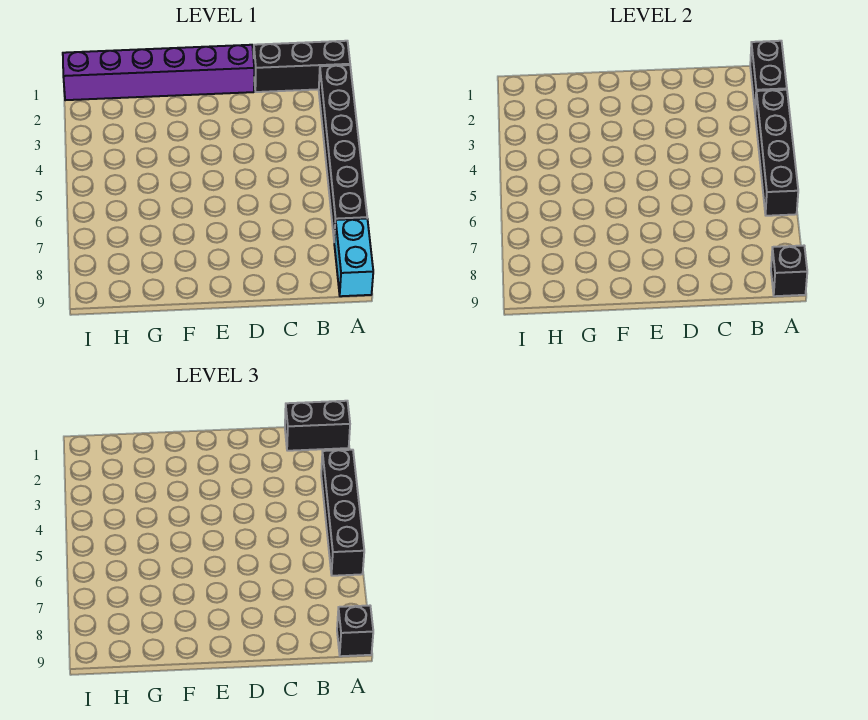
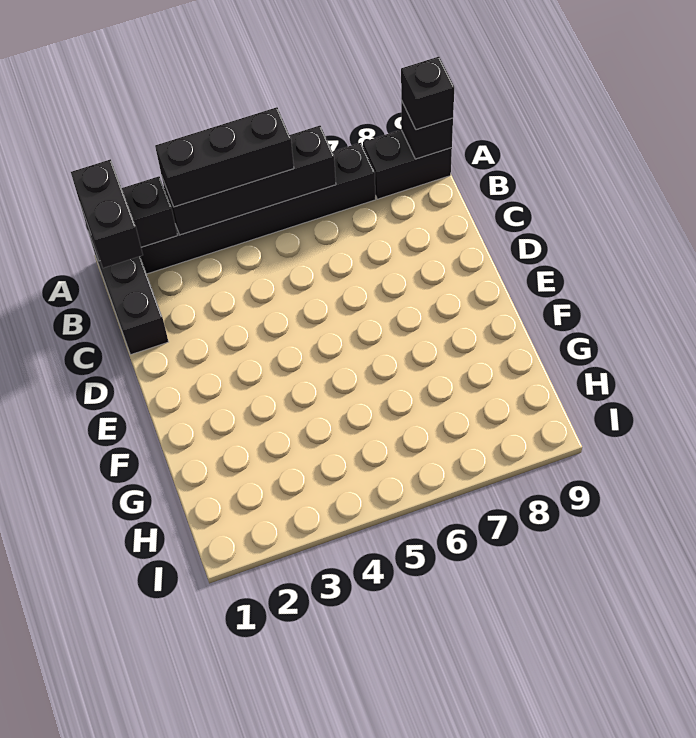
black brick A3:A6 level 3 -> black brick A3:A5 level 3
cyan brick A8:A9 level 1 -> black brick A8:A9 level 1
purple brick D1:I1 level 1 -> none

